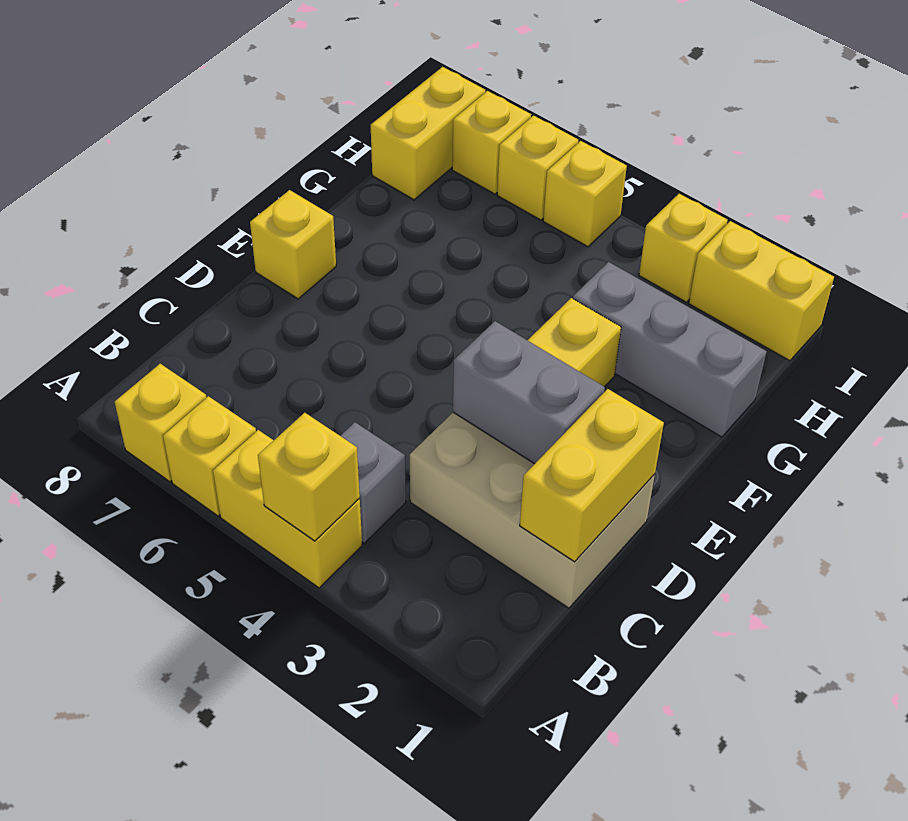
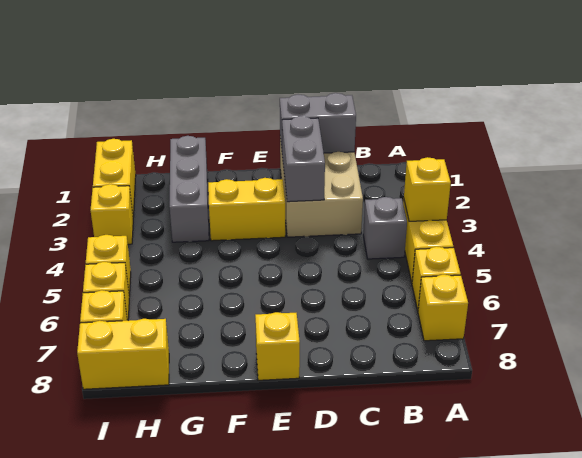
yellow brick C1:D1 level 2 -> grey brick C1:D1 level 2

